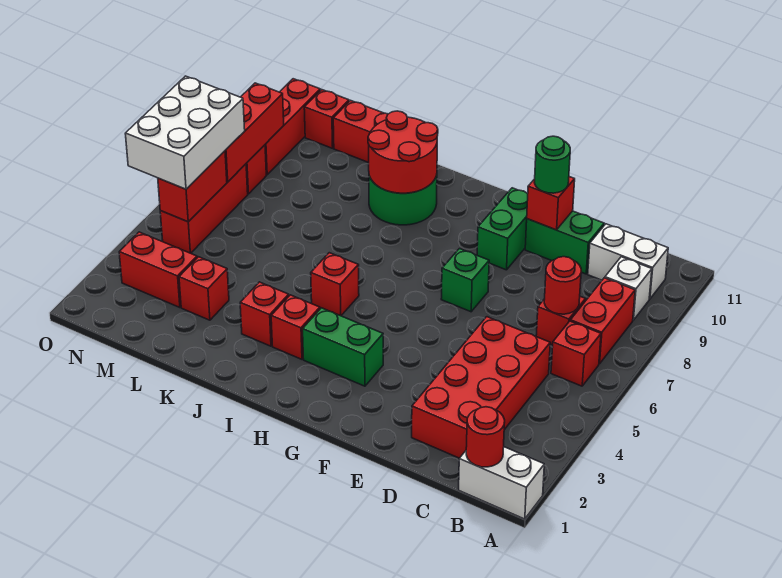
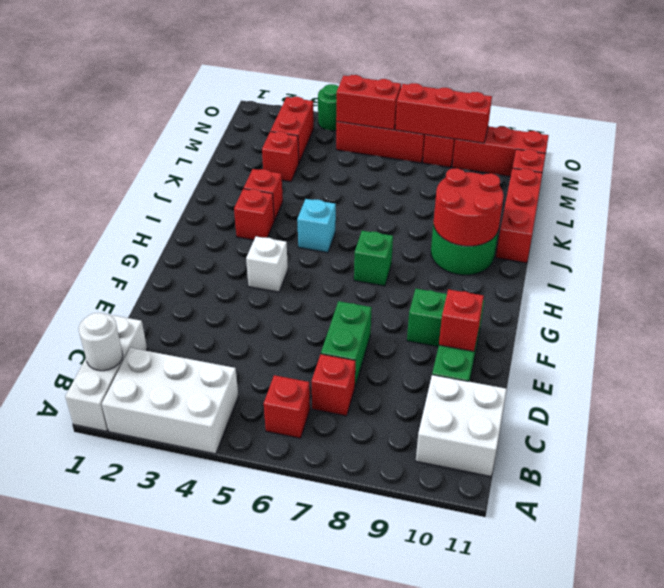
white brick A1:B1 level 1 -> white brick A1:C1 level 1
red round brick B1 level 2 -> white round brick B1 level 2
red brick B7:B8 level 1 -> none
white brick B9 level 1 -> white brick G4 level 1
white brick B10:C10 level 1 -> white brick B10:C11 level 1
red brick C2:D5 level 1 -> none
red round brick C7 level 2 -> none
green round brick E10 level 3 -> green round brick O4 level 1
green brick F7 level 1 -> green brick H7 level 1
green brick G3:H3 level 1 -> green brick D7:E7 level 1
red brick I5 level 1 -> cyan brick I5 level 1
white brick N5:O7 level 3 -> white brick A2:B4 level 1

